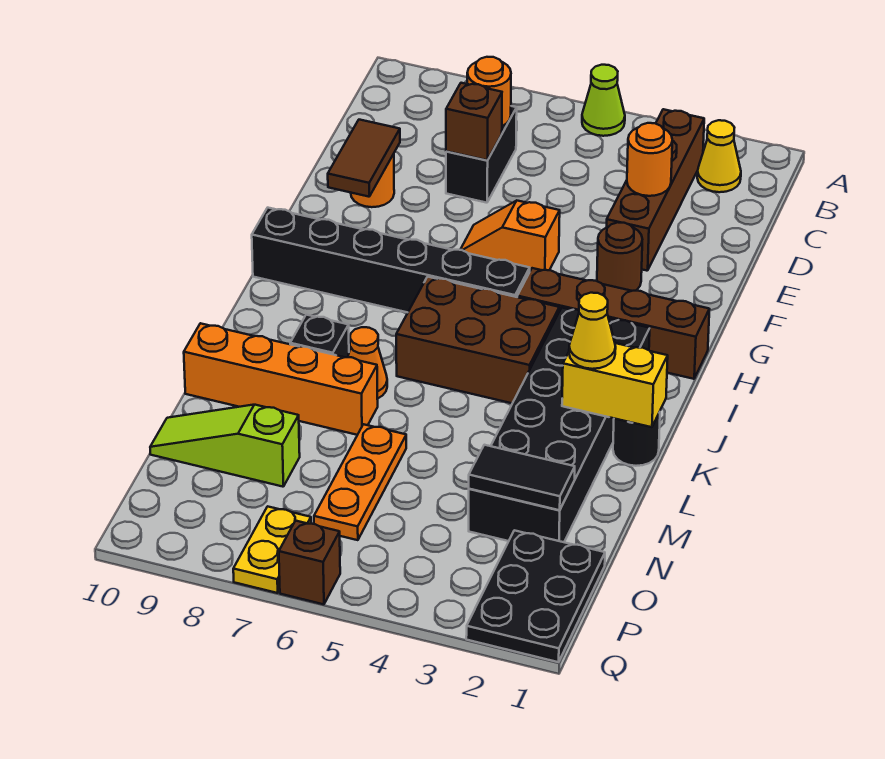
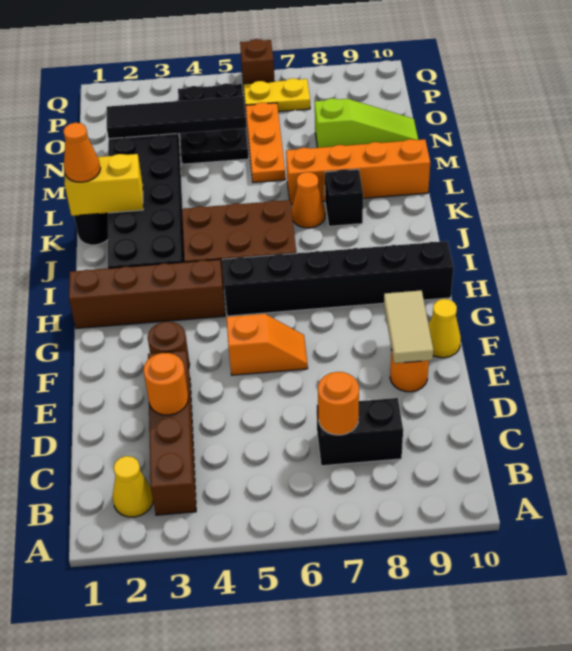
lime cone A5 level 1 -> none
black brick C7:D7 level 1 -> black brick C7:C8 level 1
brown brick D7 level 2 -> none
brown tile E9:F9 level 2 -> tan tile E9:F9 level 2
none -> orange cone K1 level 3
yellow cone K2 level 3 -> yellow cone F10 level 1
black tile N2:N3 level 2 -> black tile N2:N5 level 2
black plate O1:Q2 level 1 -> black plate N4:P5 level 1
yellow plate P7:Q7 level 1 -> yellow plate P6:P7 level 1

